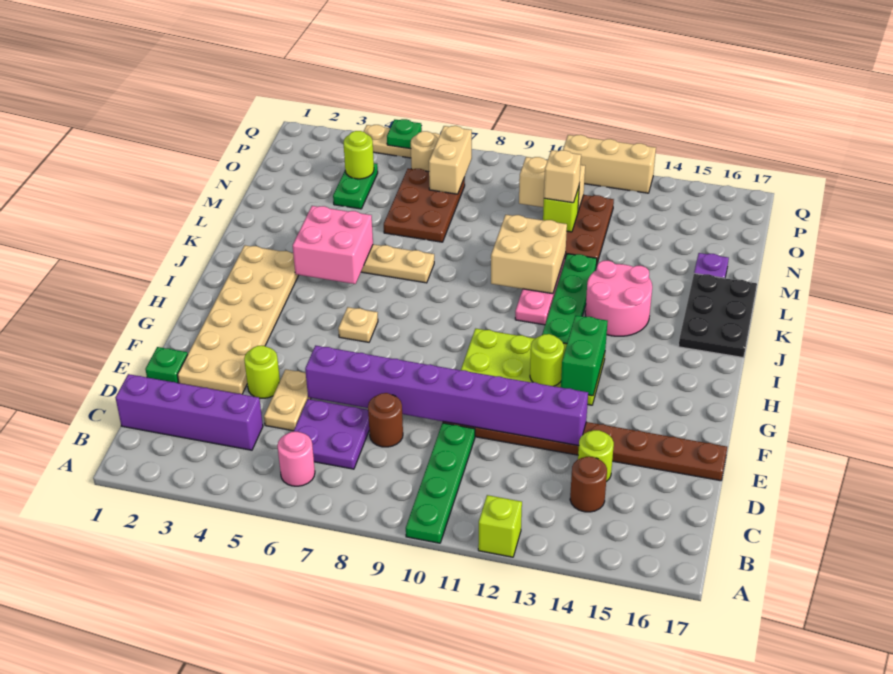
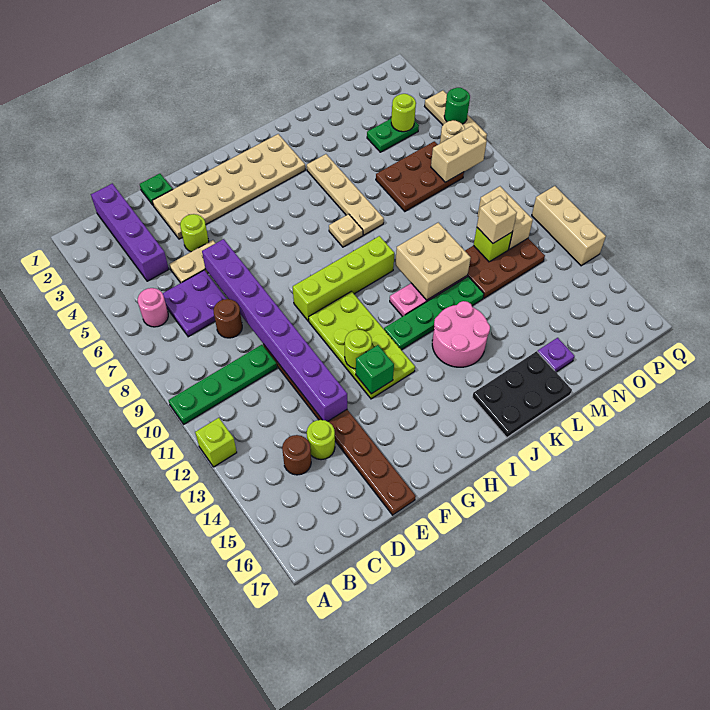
none -> lime brick G9:J9 level 1
green brick G13:H13 level 2 -> green brick G13 level 2
tan plate H6 level 1 -> tan plate J7 level 1
pink brick J4:K5 level 2 -> none
green plate Q5 level 2 -> green round brick Q5 level 2

